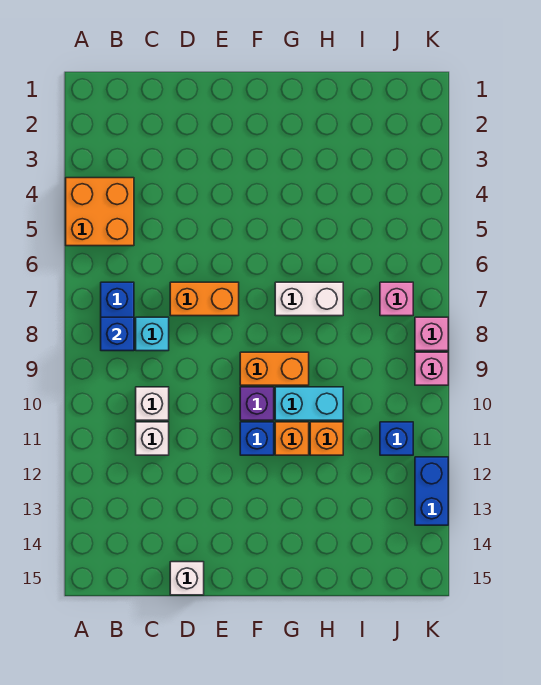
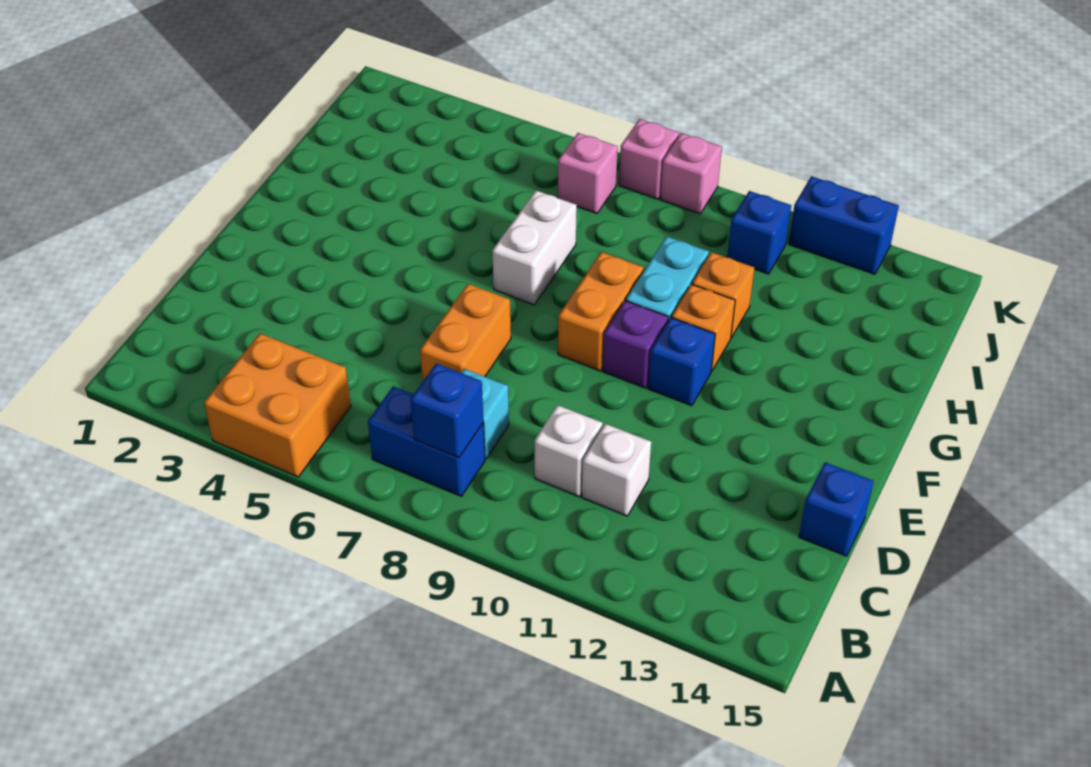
white brick D15 level 1 -> blue brick D15 level 1

